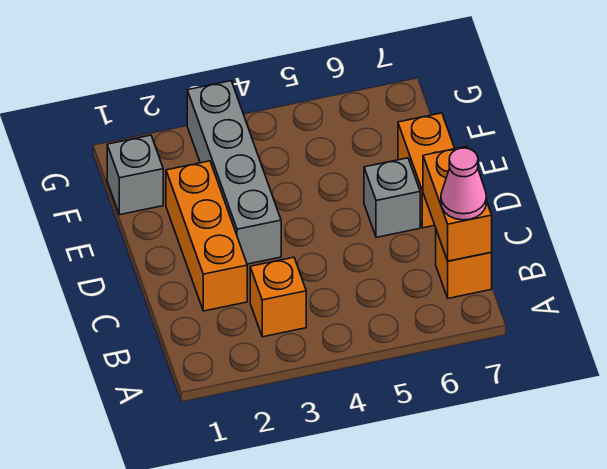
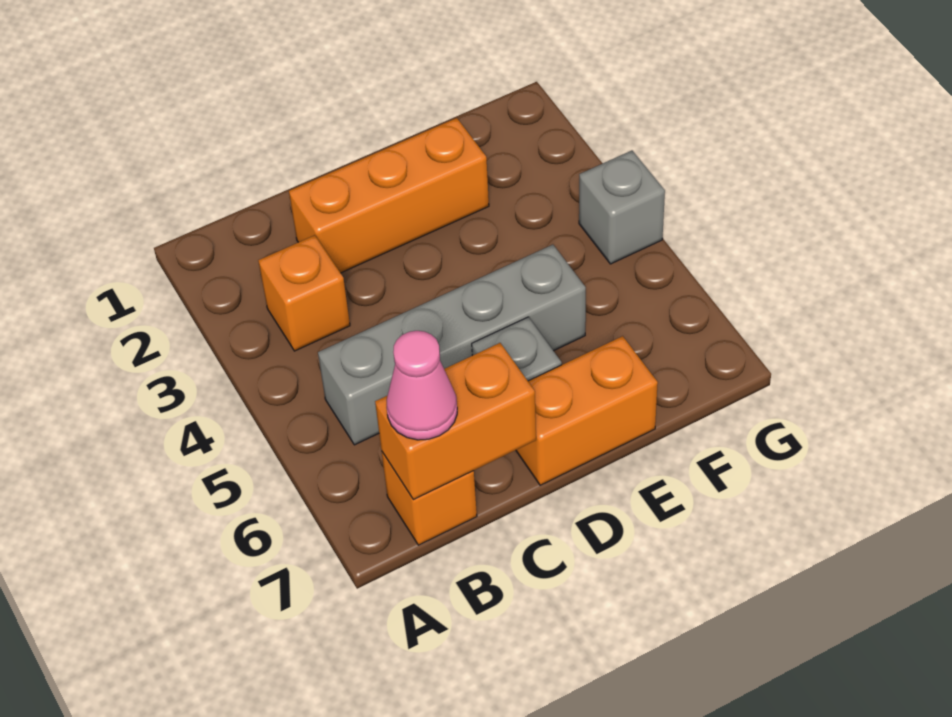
grey brick D3:G3 level 1 -> grey brick B5:E5 level 1
grey brick F1 level 1 -> grey brick G4 level 1

